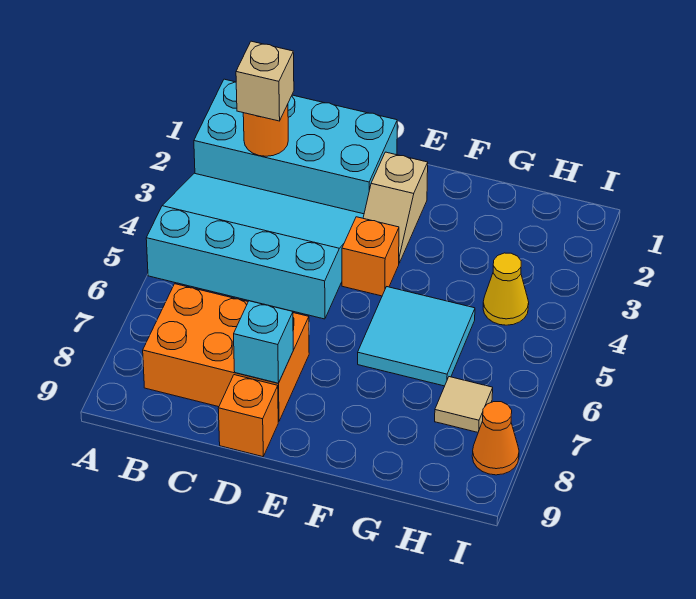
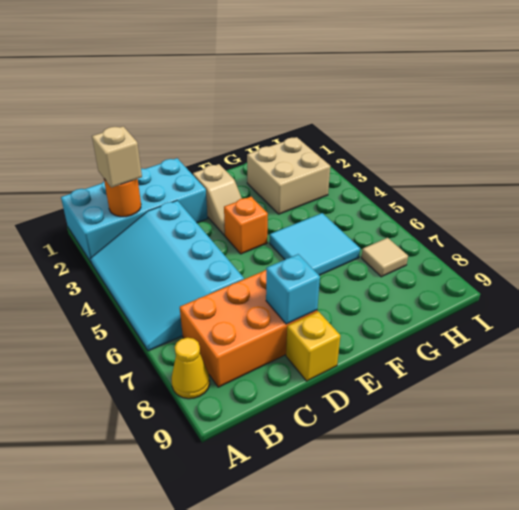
cyan slope A3:D5 level 1 top 5 -> cyan slope A3:C6 level 1 top C
orange brick D9 level 1 -> yellow brick D9 level 1
none -> tan brick G2:H3 level 1
yellow cone H4 level 1 -> yellow cone A8 level 1
orange cone I8 level 1 -> none

